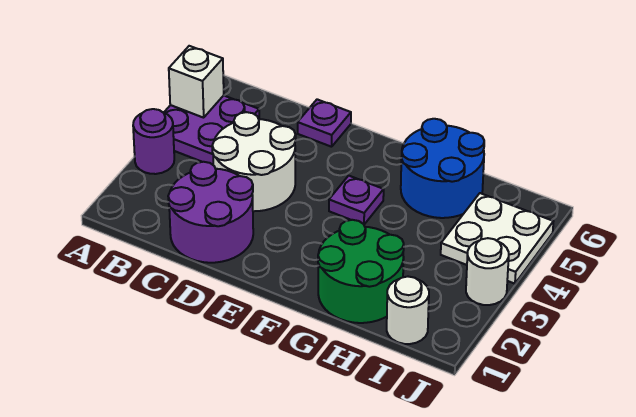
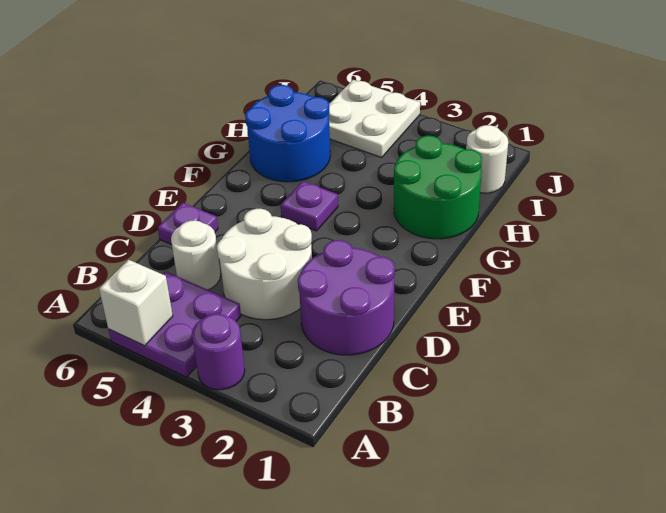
white round brick J3 level 1 -> white round brick C5 level 1

